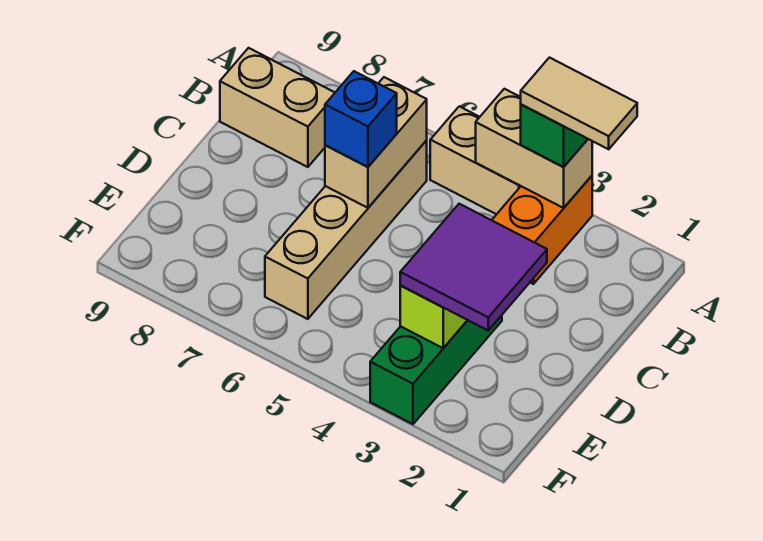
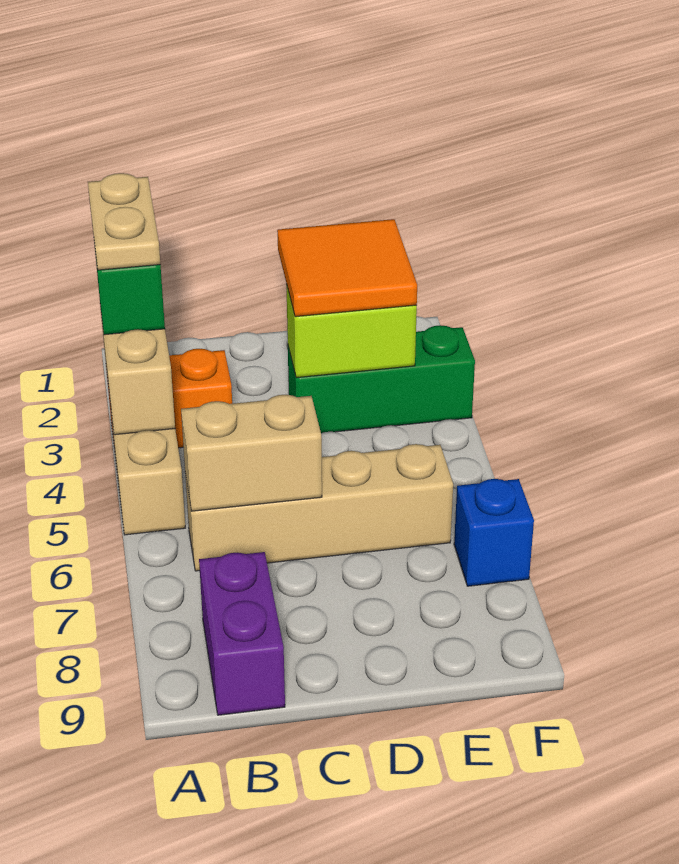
tan tile A2:A3 level 4 -> tan plate A2:A3 level 4
tan brick B8:B9 level 1 -> purple brick B8:B9 level 1
blue brick C6 level 3 -> blue brick F7 level 1
purple tile D2:E3 level 3 -> orange tile D2:E3 level 3

